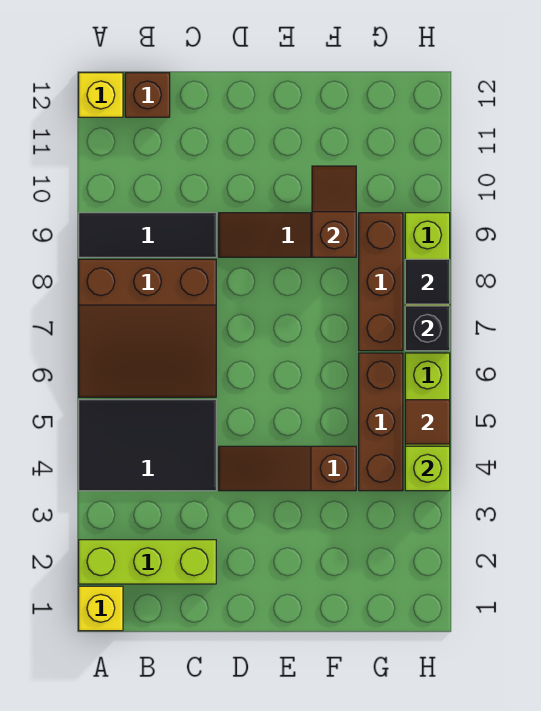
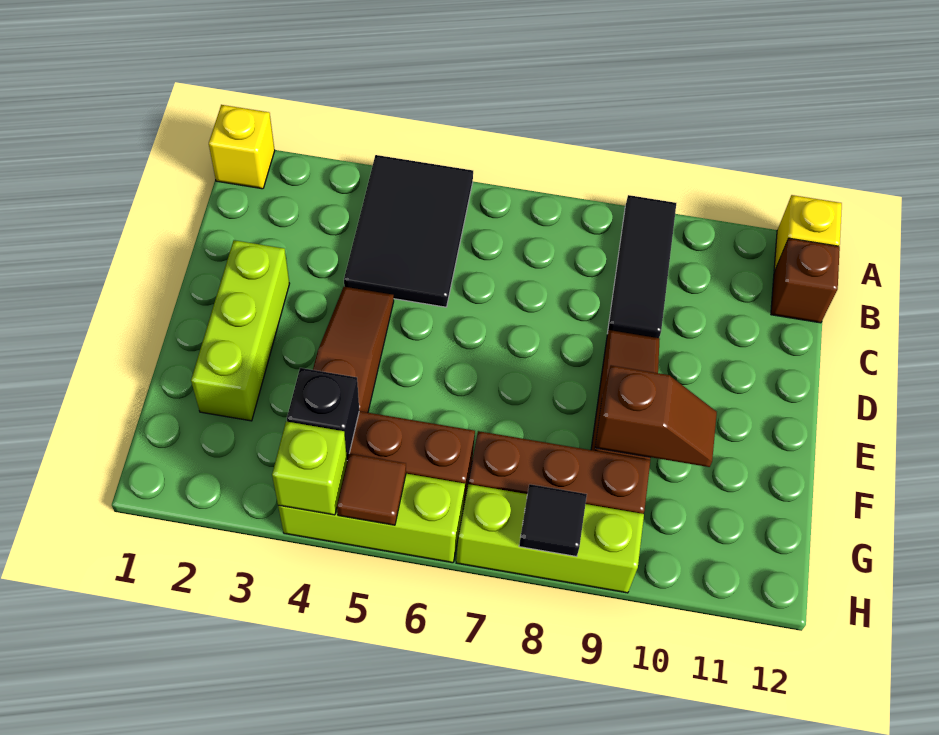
lime brick A2:C2 level 1 -> lime brick D2:F2 level 1
brown slope A6:C8 level 1 top 8 -> none
black brick H7 level 2 -> black brick G4 level 2

